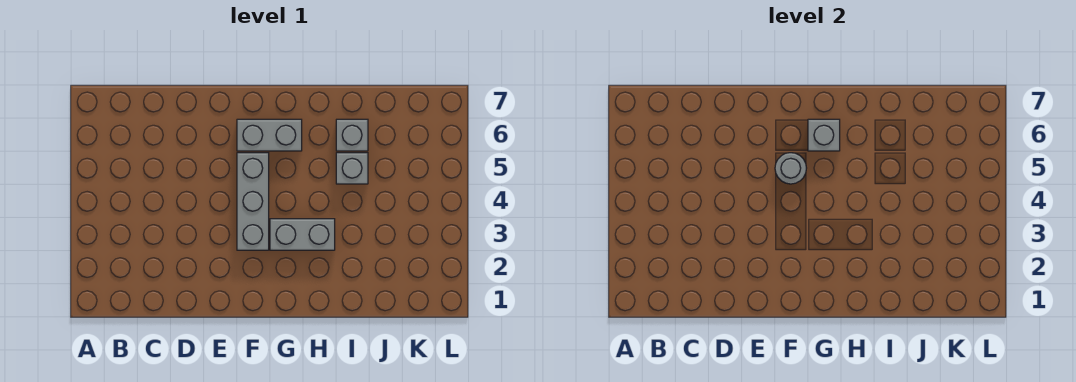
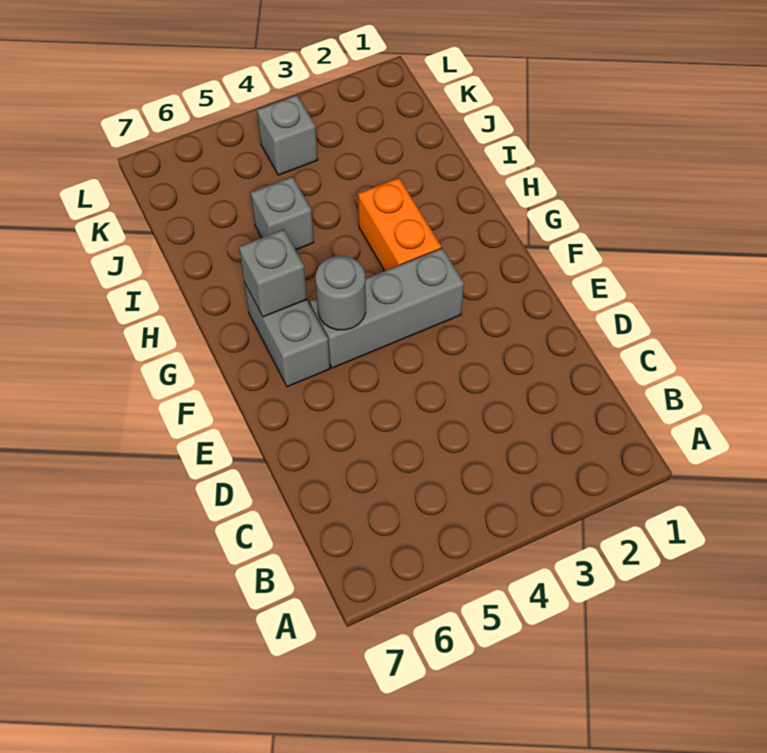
grey brick G3:H3 level 1 -> orange brick G3:H3 level 1
grey brick I6 level 1 -> grey brick K4 level 1

